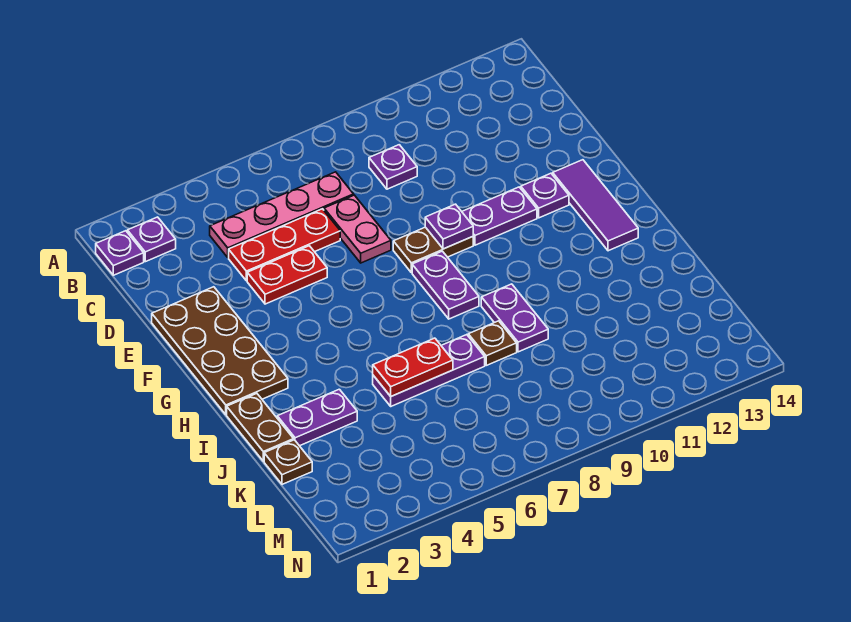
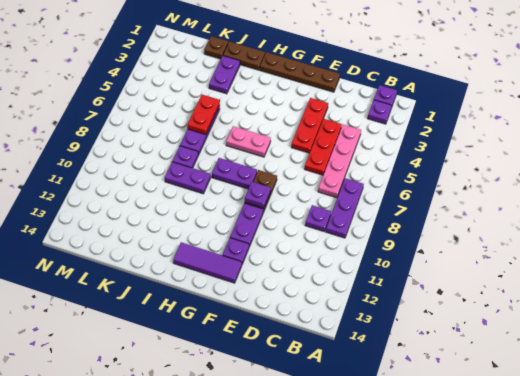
none -> purple plate B7:B9 level 1
pink plate D7:E7 level 1 -> pink plate G6:H6 level 1
brown plate E1:H2 level 1 -> brown plate E1:H1 level 1
red plate E4:E5 level 1 -> red plate E3:E5 level 1
brown plate J8 level 1 -> purple plate J8 level 1

